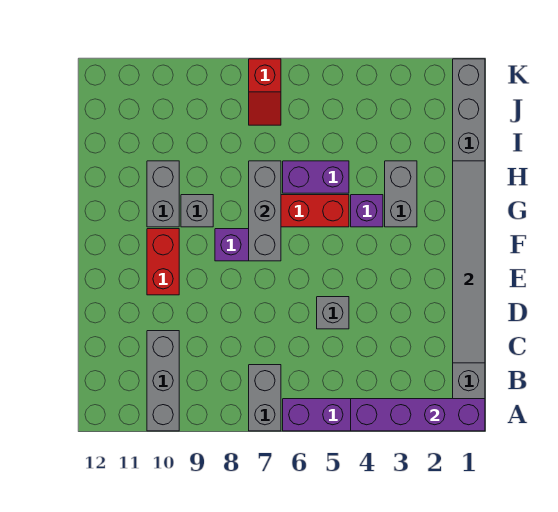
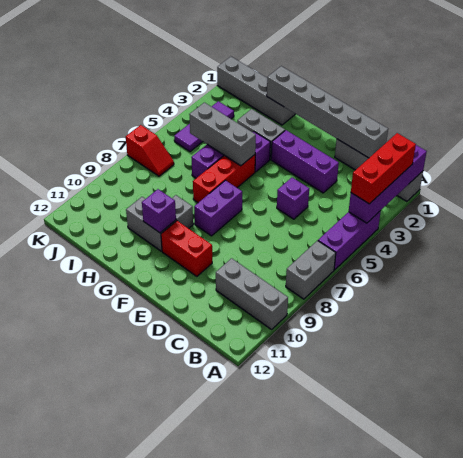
none -> red brick A2:A4 level 3
grey brick A7:B7 level 1 -> grey brick A7:A8 level 1
grey tile C1:H1 level 2 -> grey brick C1:H1 level 2
none -> purple brick D3:F3 level 1
grey brick D5 level 1 -> purple brick D5 level 1
grey brick F7:H7 level 2 -> grey brick G5:I5 level 2
none -> purple brick G10 level 2
none -> purple tile J3:J5 level 1

